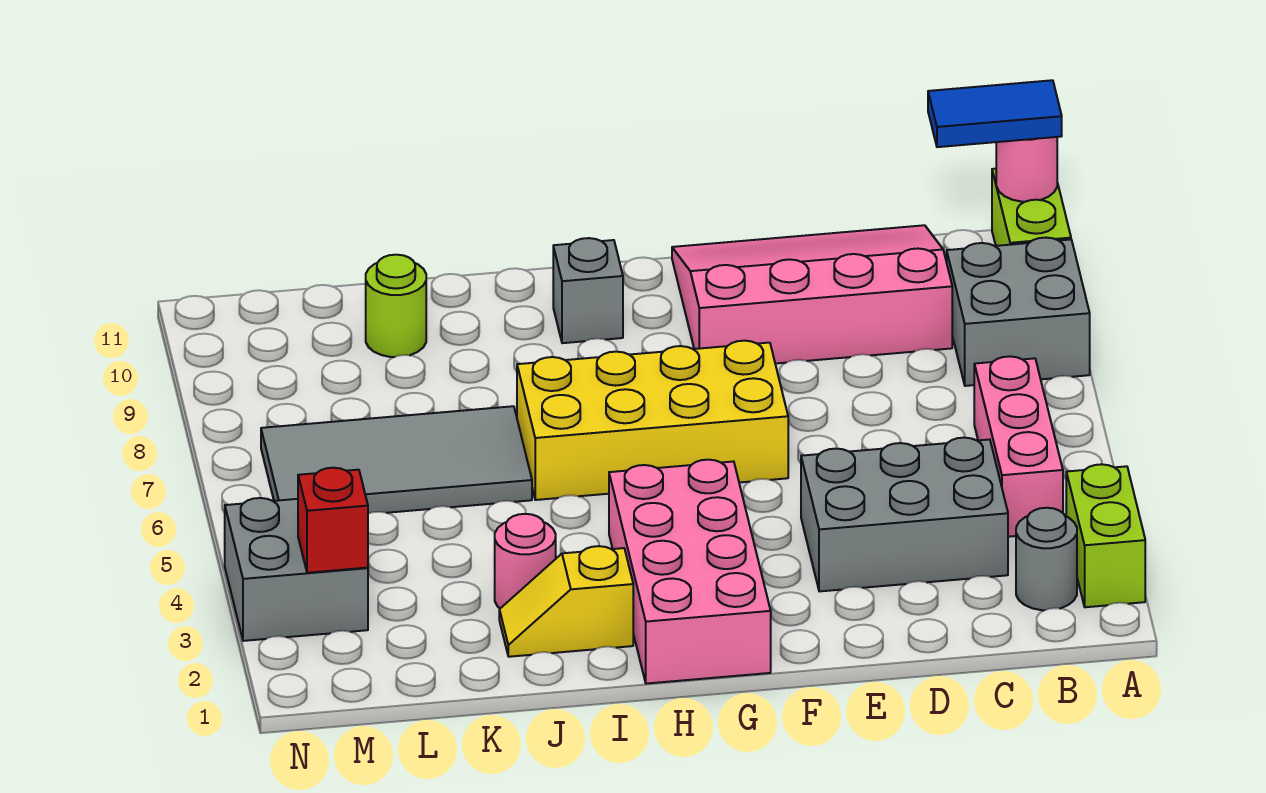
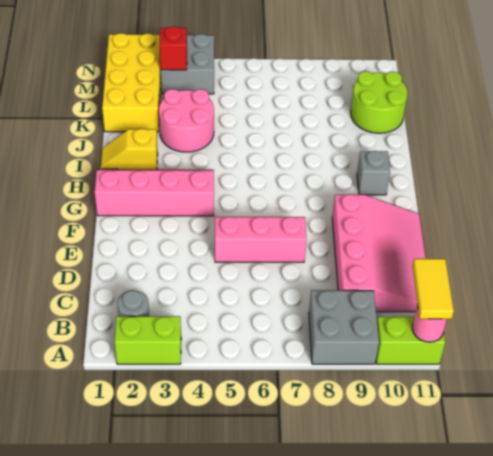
blue tile A11:B11 level 3 -> yellow tile A11:B11 level 3
pink brick B4:B6 level 1 -> pink brick E5:E7 level 1
grey brick C3:E4 level 1 -> none
yellow brick F6:I7 level 1 -> yellow brick K1:N2 level 1
pink brick G1:H4 level 1 -> pink slope G1:H4 level 1 top G
yellow slope I2:J2 level 1 top I -> yellow slope I1:I2 level 1 top 2
pink round brick J3 level 1 -> pink round brick J3:K4 level 1
grey tile J6:M7 level 1 -> none
lime round brick K10 level 1 -> lime round brick K10:L11 level 1

